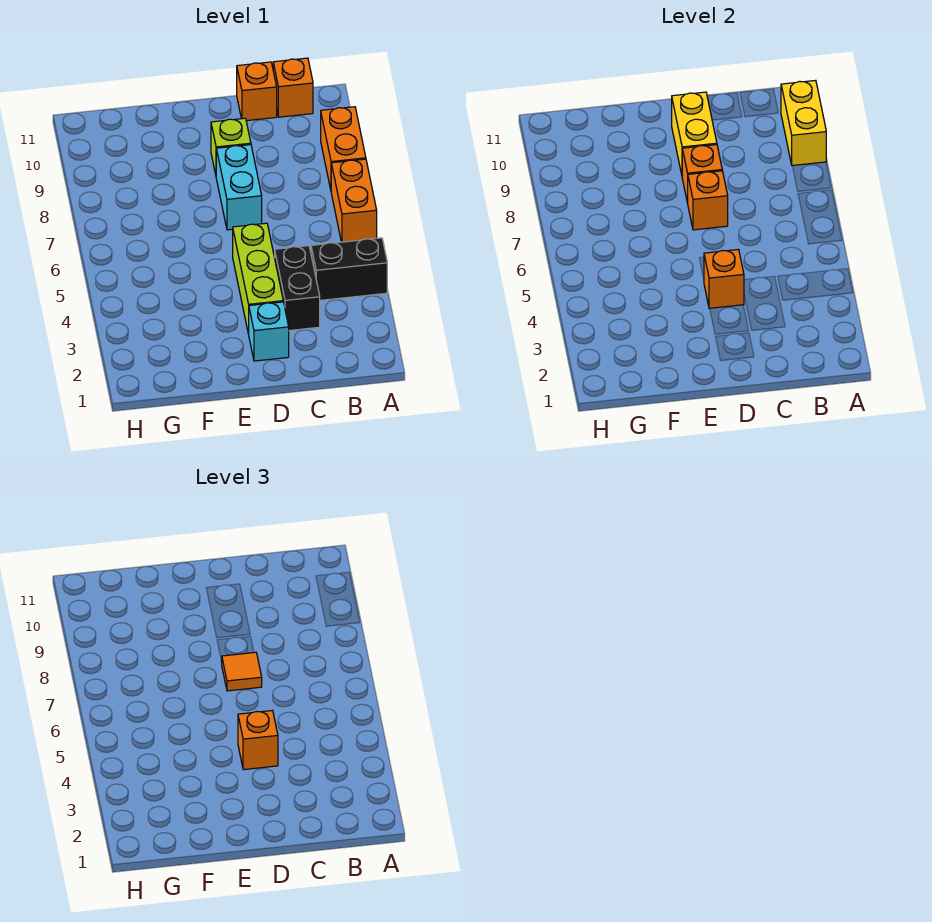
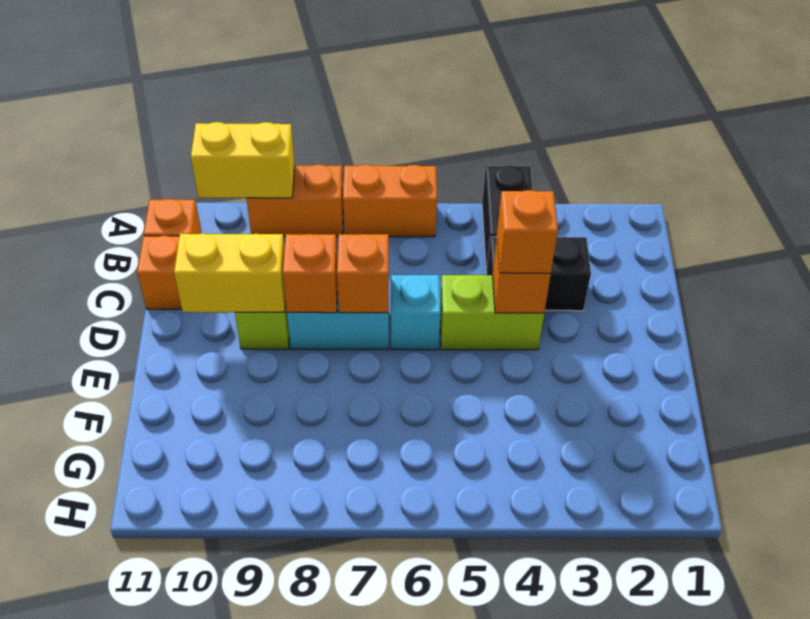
cyan brick D2 level 1 -> cyan brick D6 level 1
lime brick D3:D5 level 1 -> lime brick D4:D5 level 1
orange tile D7 level 3 -> none

